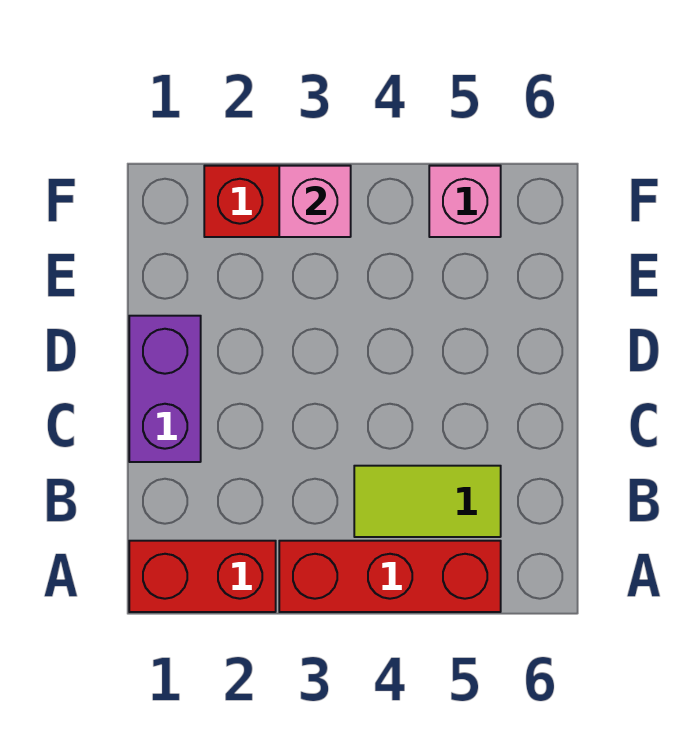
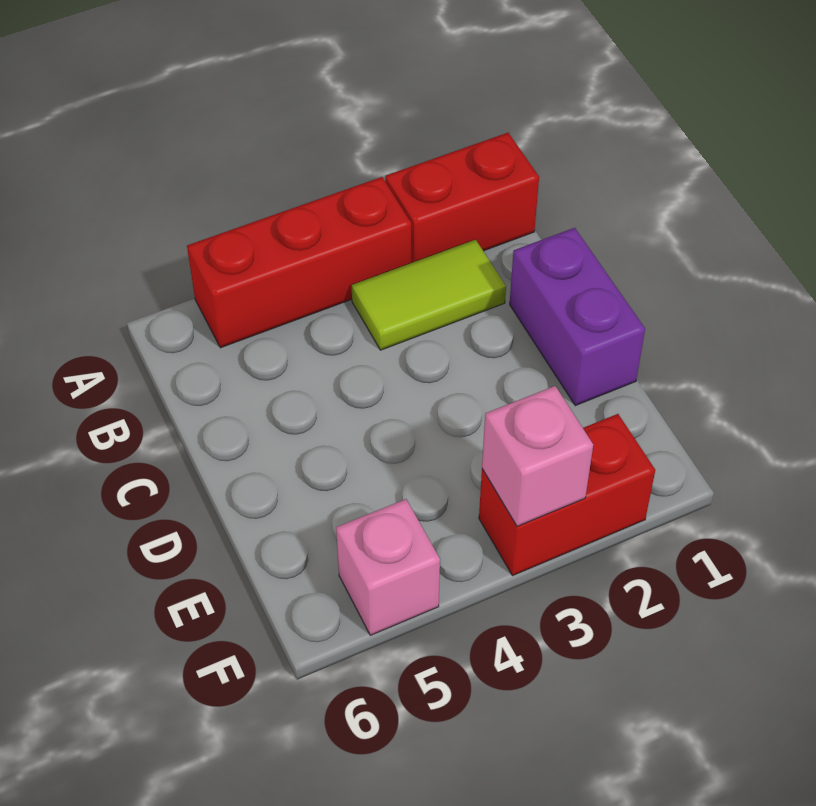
lime tile B4:B5 level 1 -> lime tile B2:B3 level 1

